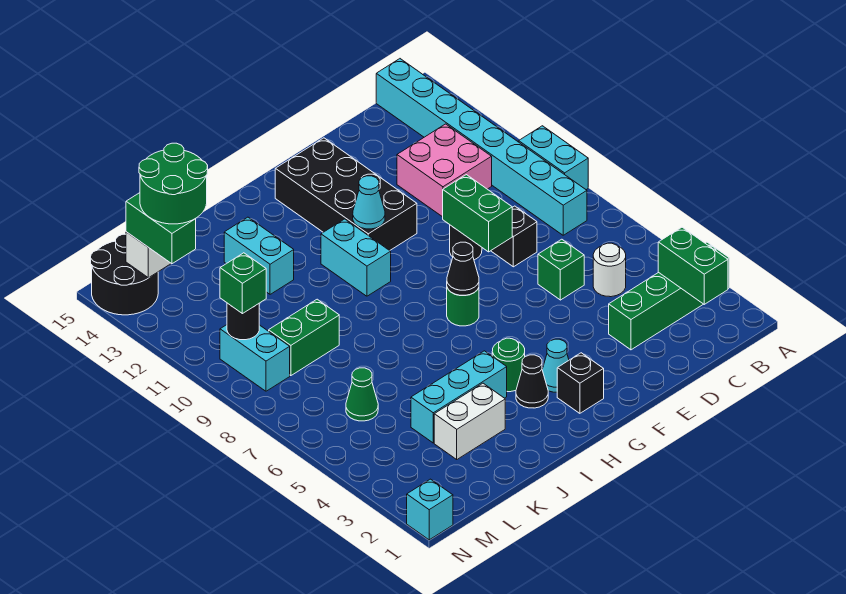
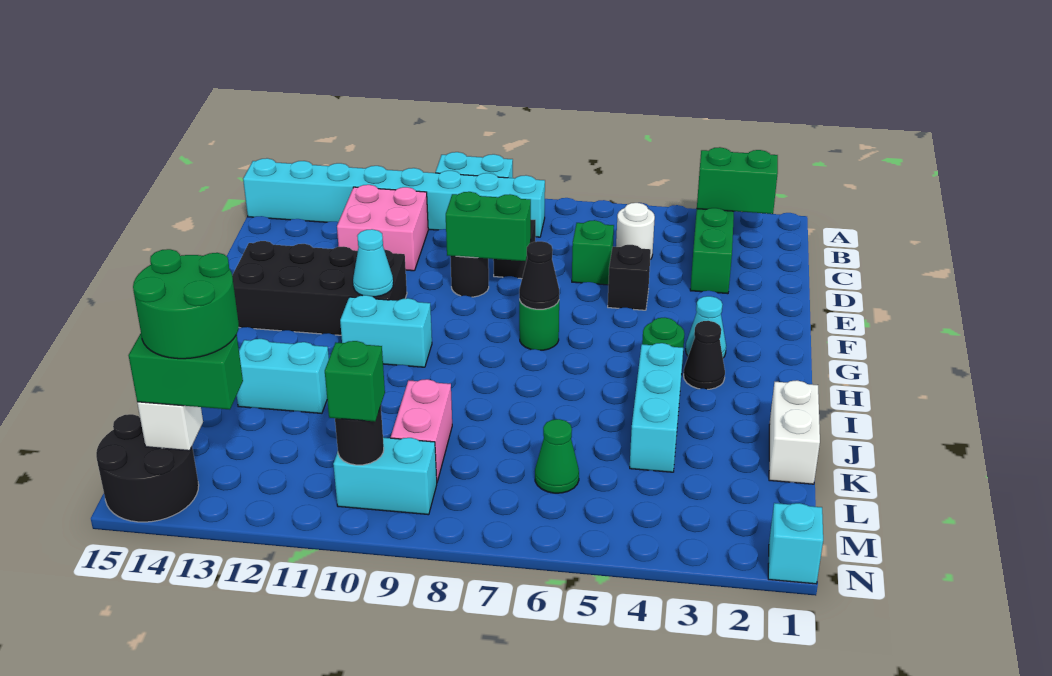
black brick G2 level 1 -> black brick E5 level 1
white brick J3:K3 level 1 -> white brick J1:K1 level 1
green brick K9:L9 level 1 -> pink brick K9:L9 level 1

